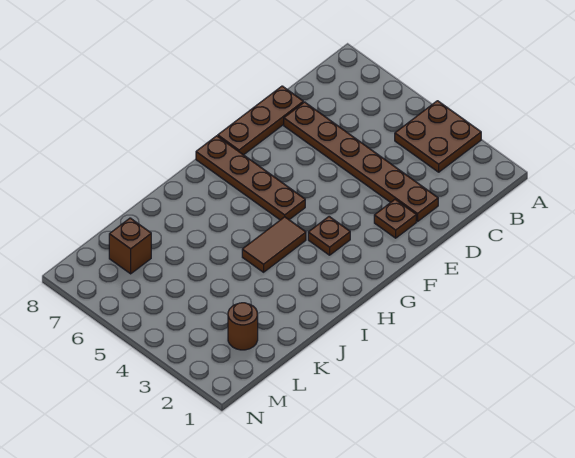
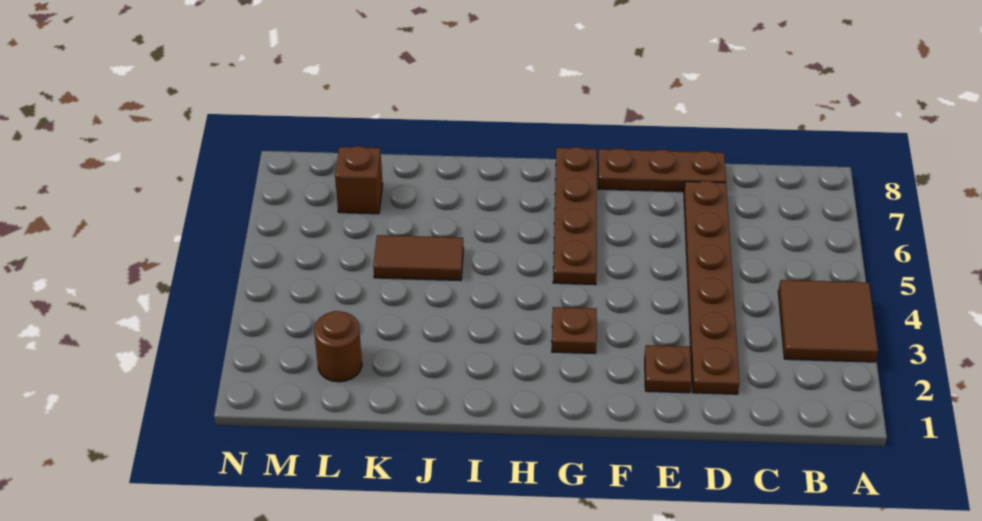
brown plate A3:B4 level 1 -> brown tile A3:B4 level 1
brown tile H4:I4 level 1 -> brown tile J5:K5 level 1

